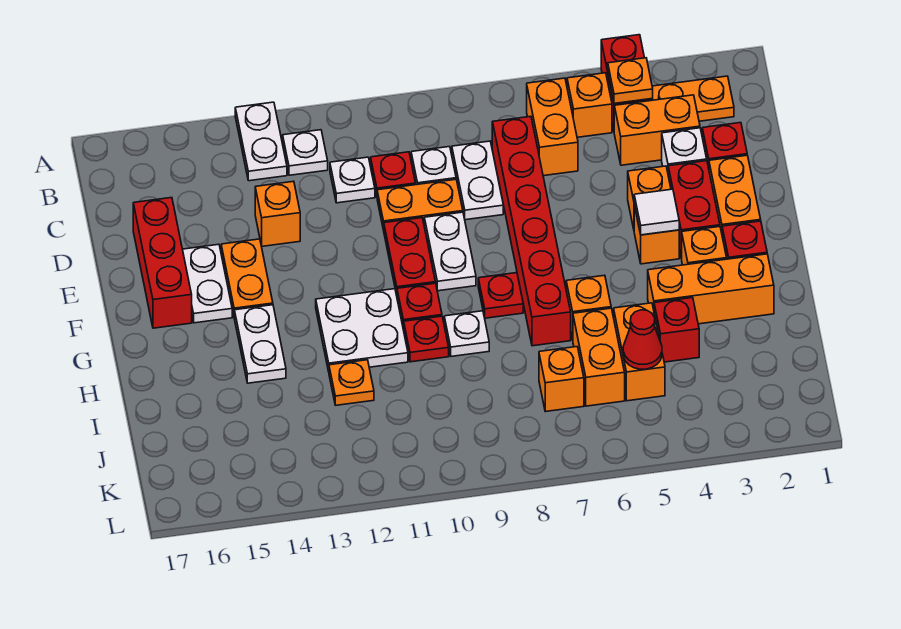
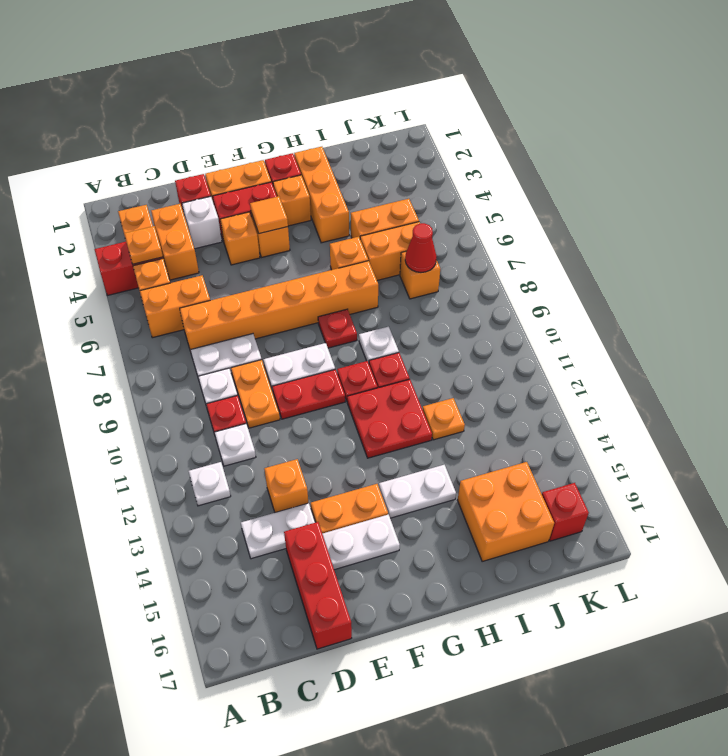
white plate A13:B13 level 1 -> white plate C14:D14 level 1
red brick C7:H7 level 1 -> orange brick C7:H7 level 1
red brick D16:F16 level 1 -> red brick D15:D17 level 1
white tile F4 level 2 -> orange tile F4 level 2
white plate G11:H12 level 1 -> red plate G11:H12 level 1
red brick I4 level 1 -> red brick K16 level 1
none -> orange brick I15:J16 level 1
red cone J5 level 2 -> red cone J7 level 2

